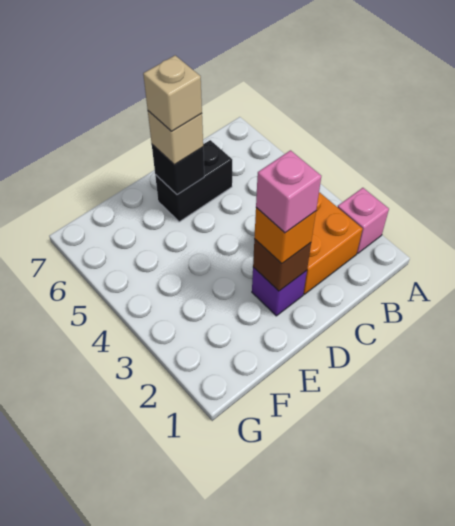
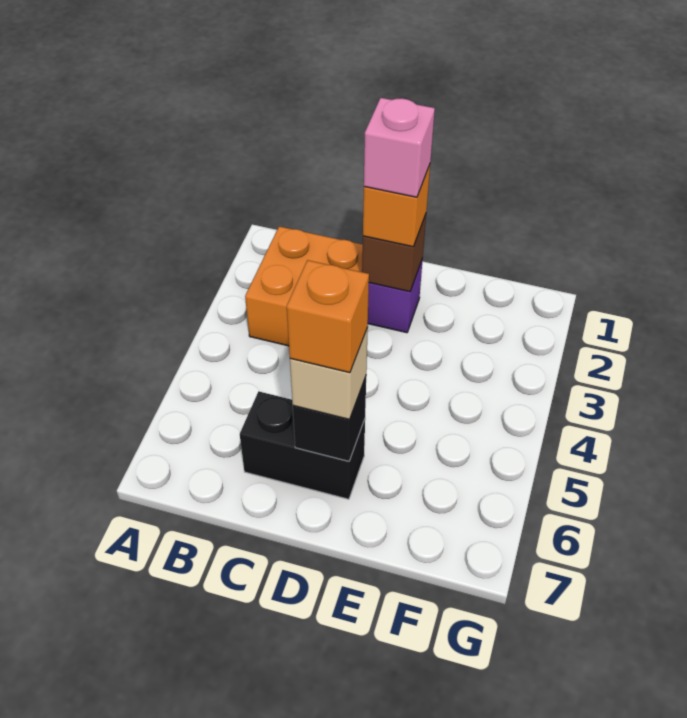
pink brick A2 level 1 -> none
tan brick D6 level 4 -> orange brick D6 level 4

